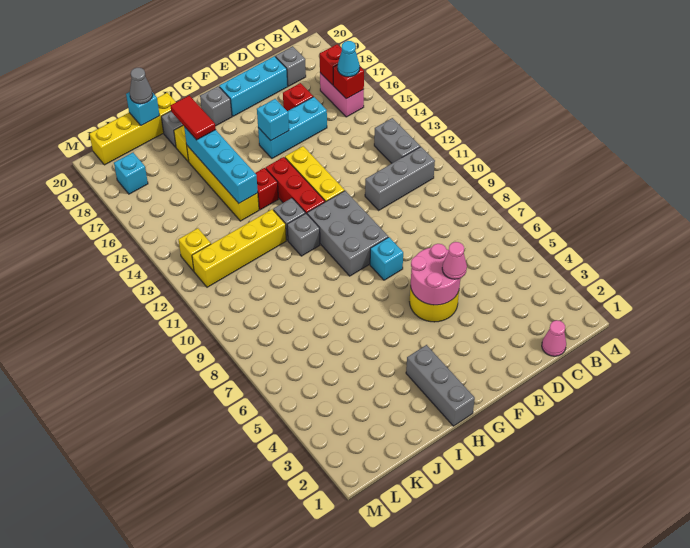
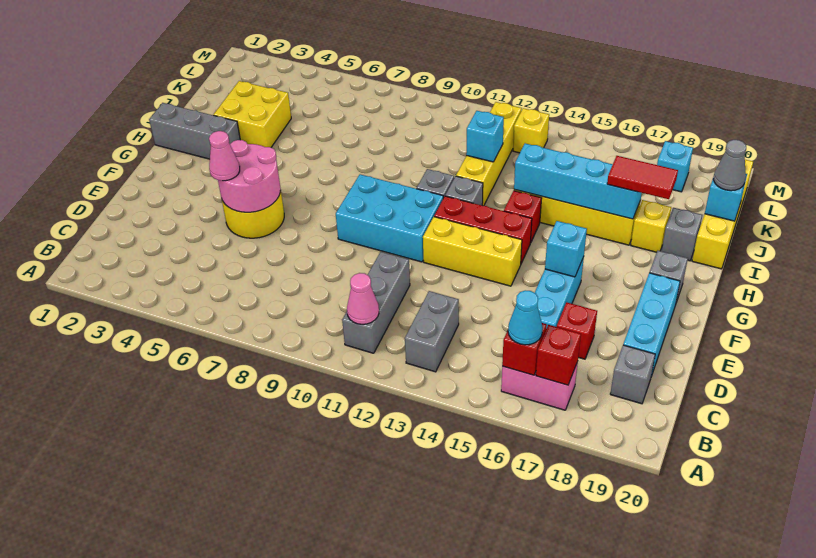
grey brick B12:B13 level 1 -> grey brick B13:C13 level 1
pink cone C1 level 1 -> pink cone B11 level 2
cyan brick F8 level 1 -> cyan brick J12 level 2
grey brick F9:G11 level 1 -> cyan brick F9:G11 level 1
none -> yellow brick I3:J4 level 1

